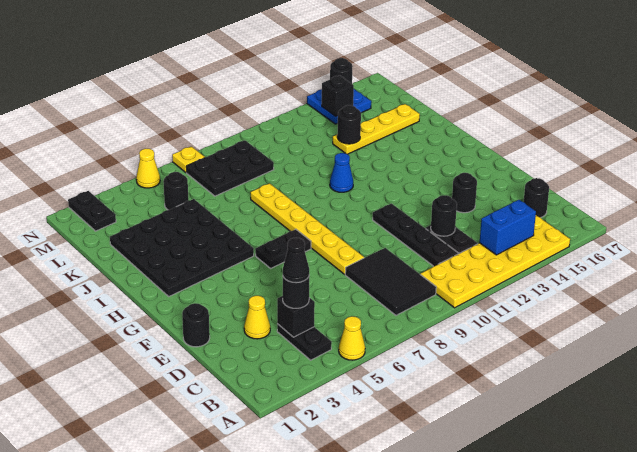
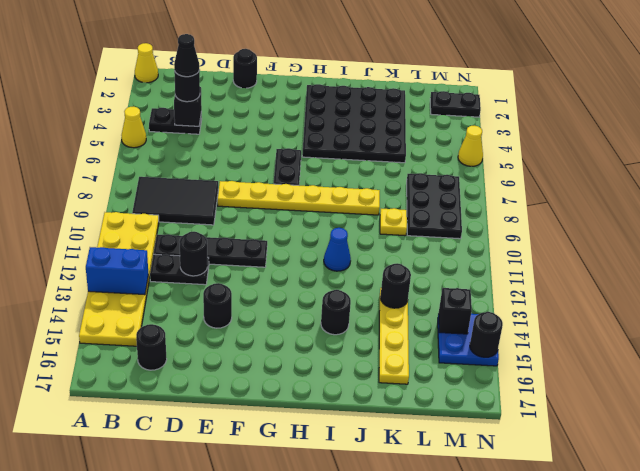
blue brick B13:B14 level 2 -> blue brick A13:B13 level 2
yellow cone D3 level 1 -> yellow cone A1 level 1
black round brick L5 level 1 -> black round brick I14 level 1
yellow plate N7 level 1 -> yellow plate K9 level 1

